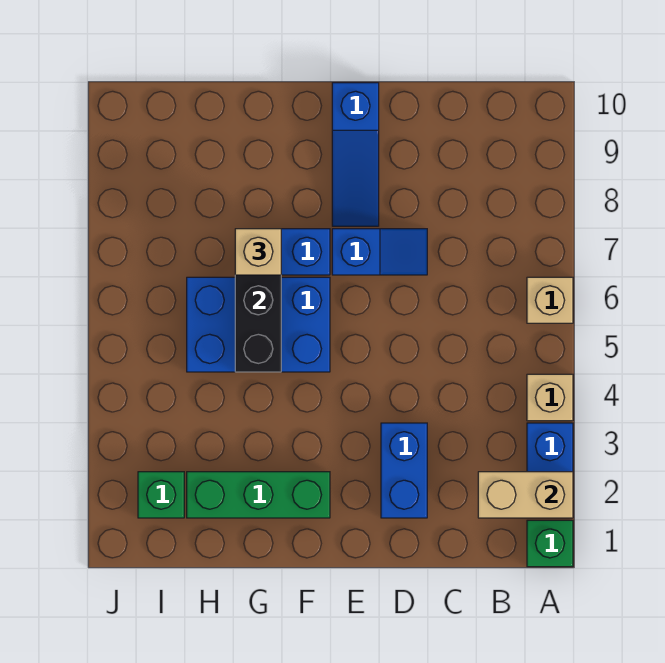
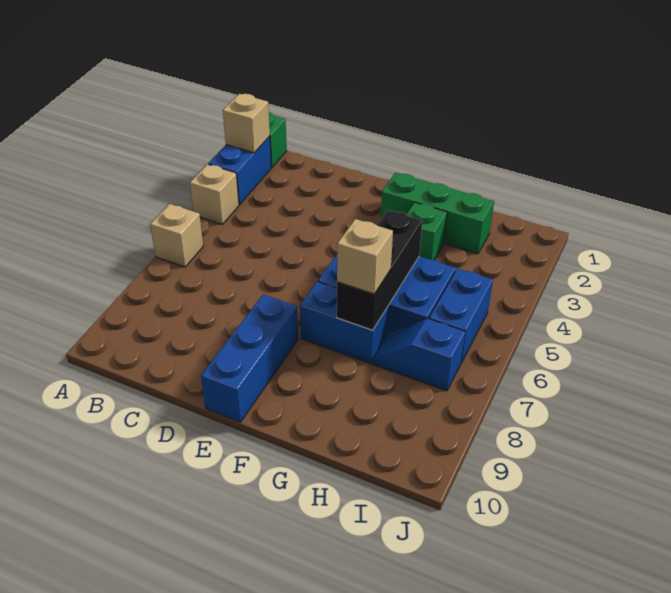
tan brick A2:B2 level 2 -> tan brick A2 level 2
blue brick D2:D3 level 1 -> blue brick I5:I6 level 1
blue slope D7:E7 level 1 top E -> blue slope H7:I7 level 1 top I
blue slope E8:E10 level 1 top 10 -> blue brick E8:E10 level 1
green brick I2 level 1 -> green brick G3 level 1

